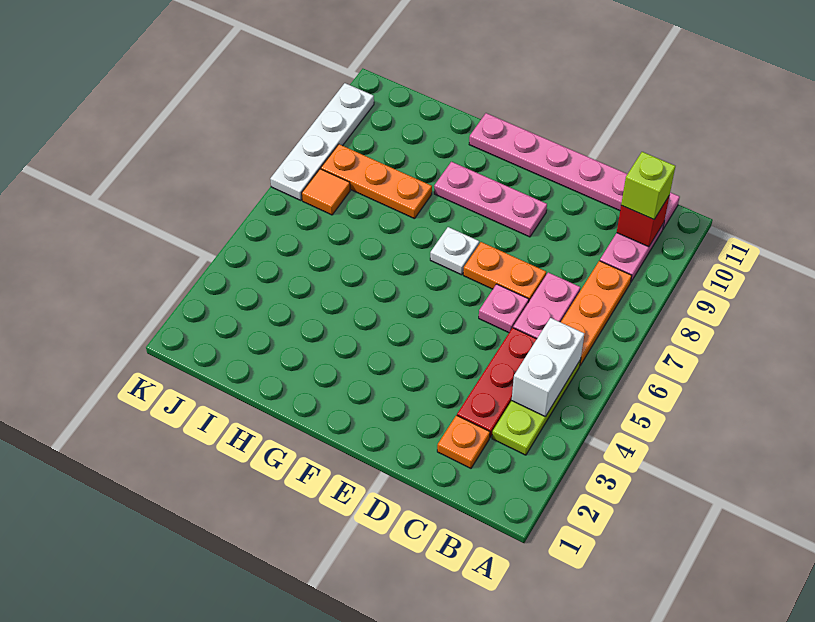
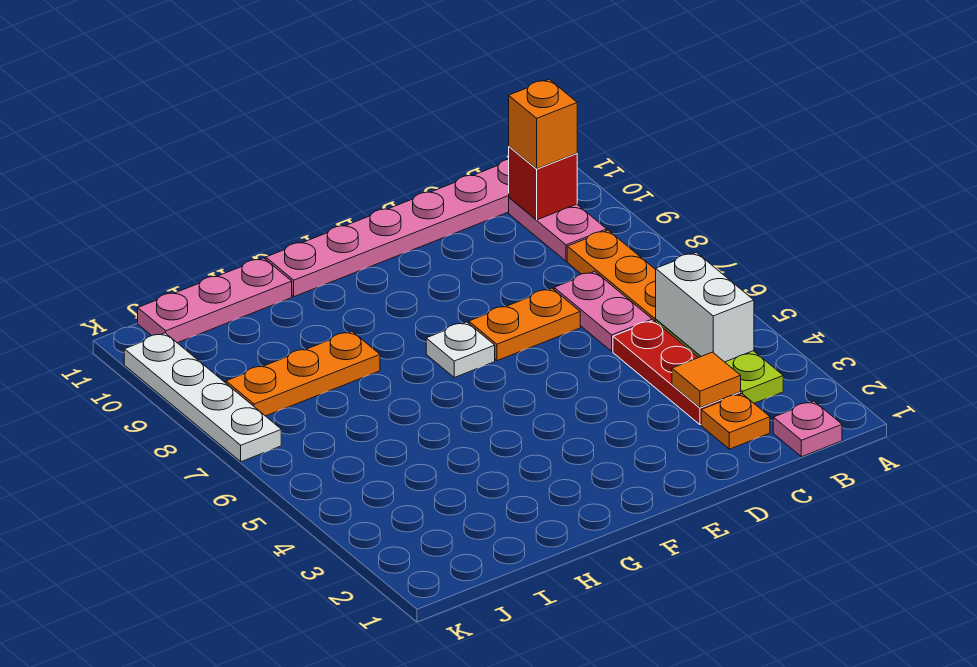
lime brick B10 level 3 -> orange brick B10 level 3
pink plate D6 level 1 -> pink plate B1 level 1
pink plate E9:G9 level 1 -> pink plate H11:J11 level 1
orange tile J7 level 1 -> orange tile C3 level 2

